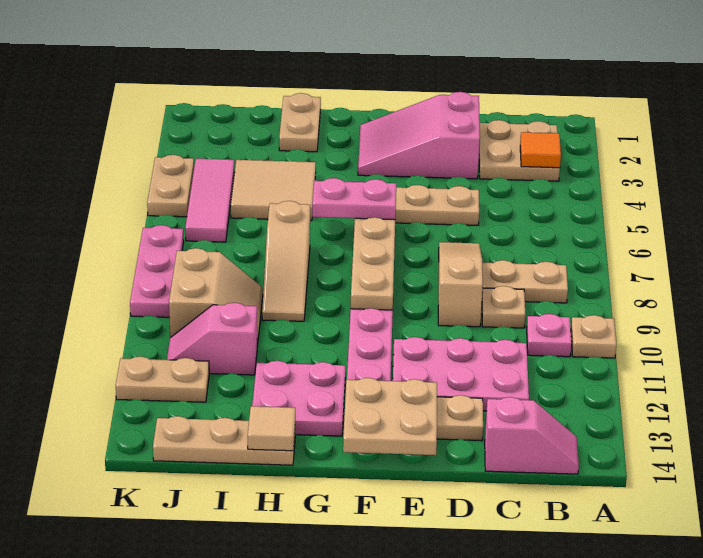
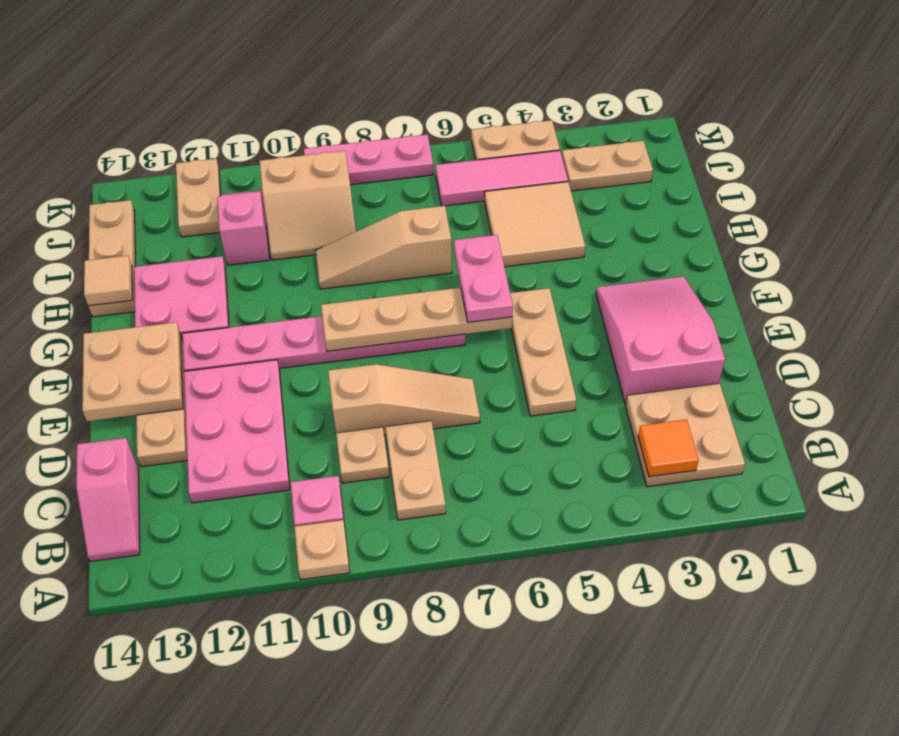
tan plate H1:H2 level 1 -> tan plate J2:J3 level 1

